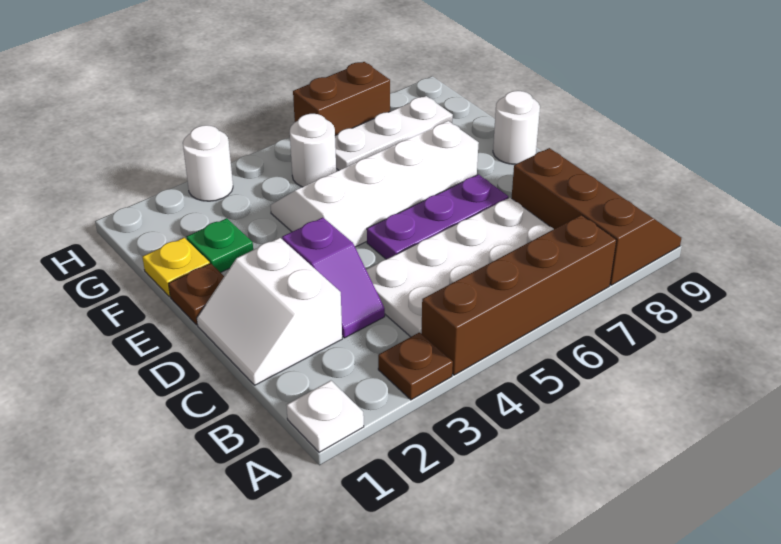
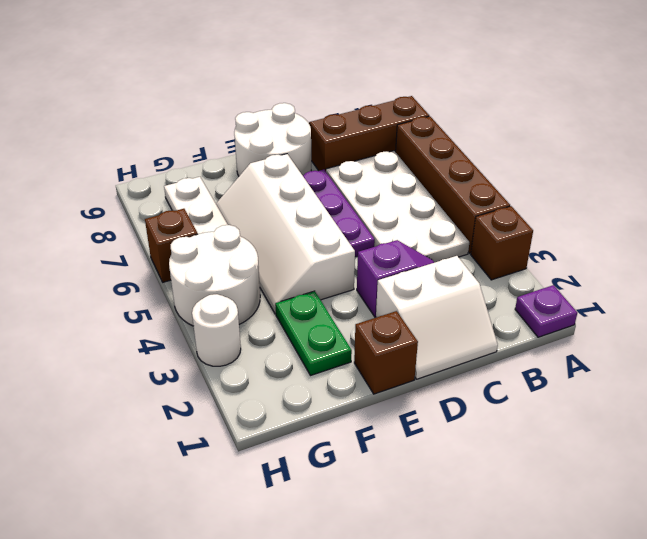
white plate A1 level 1 -> purple plate A1 level 1
brown plate A3 level 1 -> brown brick A3 level 1
brown plate E1 level 1 -> brown brick E1 level 1
white round brick E9 level 1 -> white round brick D8:E9 level 1
yellow plate F1 level 1 -> none
green plate F2 level 1 -> green plate F2:F3 level 1
white round brick G5 level 1 -> white round brick G4:H5 level 1
brown brick H6:H7 level 1 -> brown brick H6 level 1

